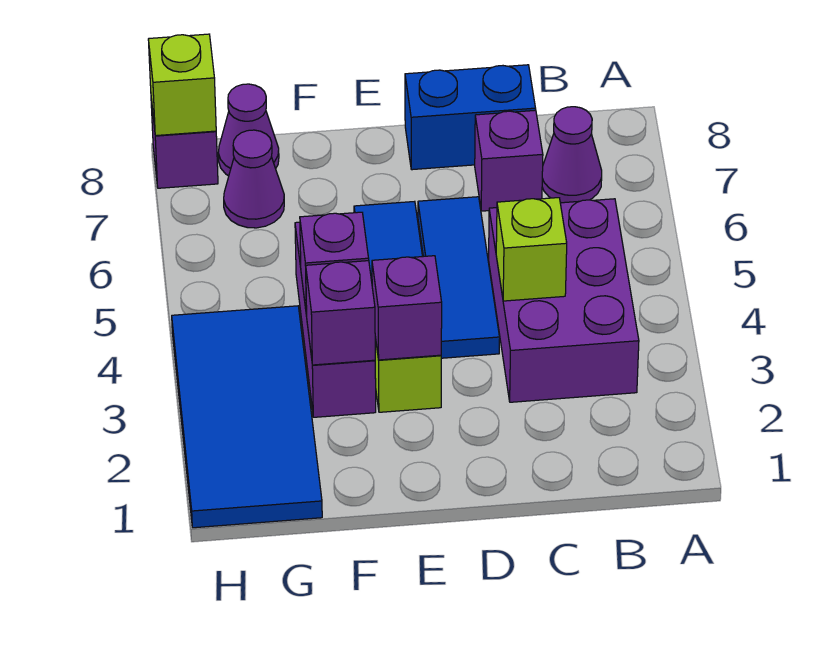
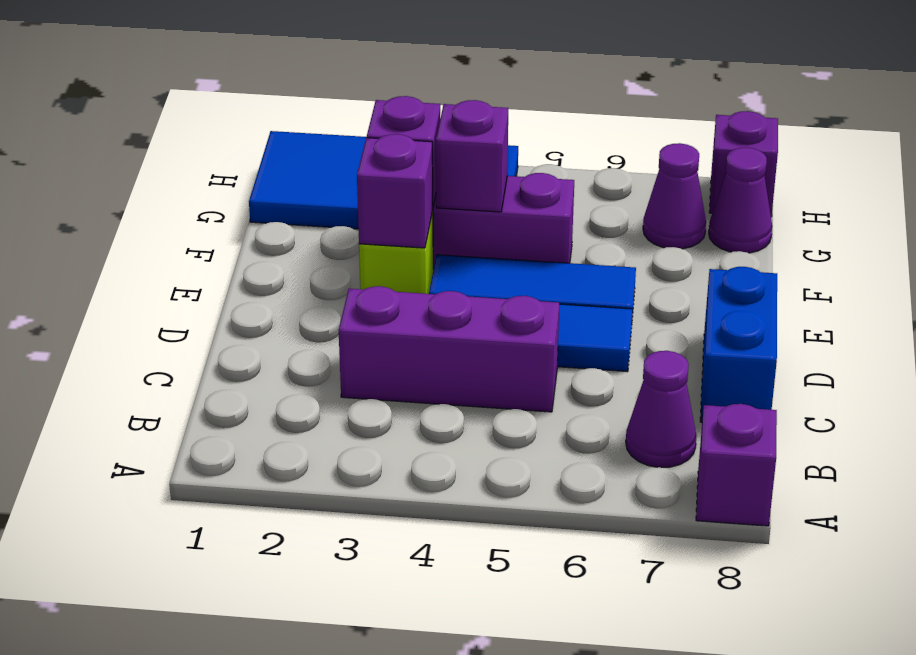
purple brick B3:C5 level 1 -> purple brick C3:C5 level 1
lime brick C4 level 2 -> none
purple brick C7 level 1 -> purple brick A8 level 1
lime brick H8 level 2 -> none

